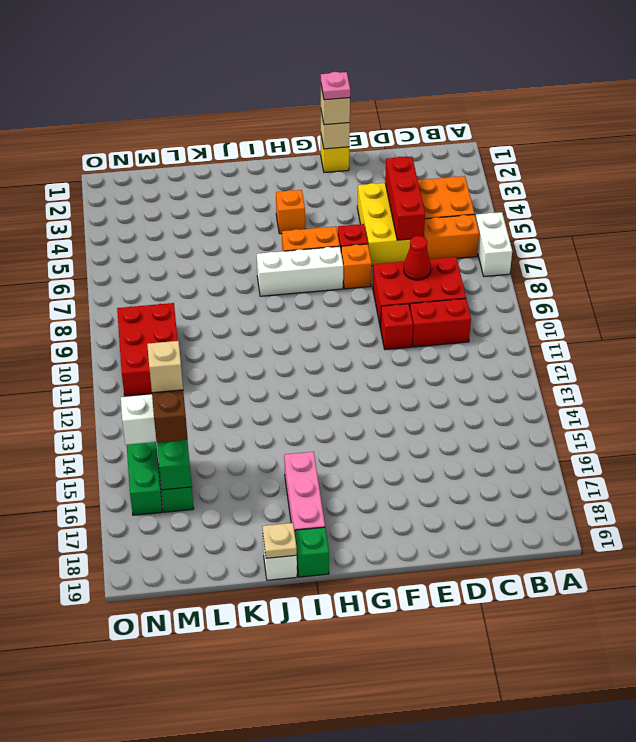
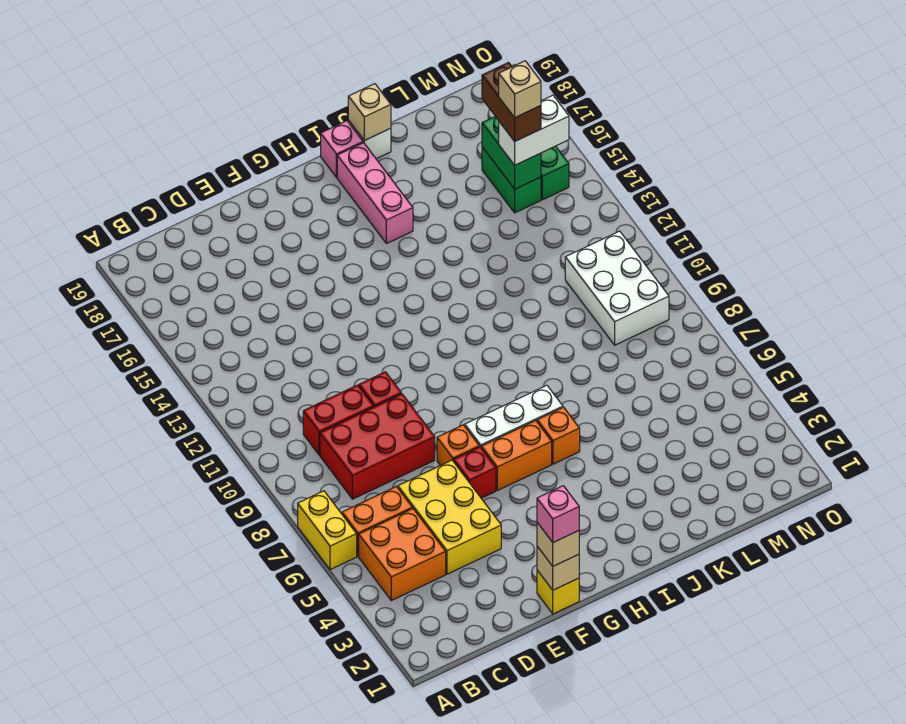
white brick A6:A7 level 1 -> yellow brick A6:A7 level 1
red brick D4:D6 level 2 -> none
red cone D8 level 2 -> none
pink plate F1 level 4 -> pink brick F1 level 4
orange brick H4 level 1 -> orange brick I6 level 1
green brick I19 level 1 -> pink brick I19 level 1
tan plate J19 level 2 -> tan brick J19 level 2
red brick M9:N11 level 1 -> white brick M9:N11 level 1

